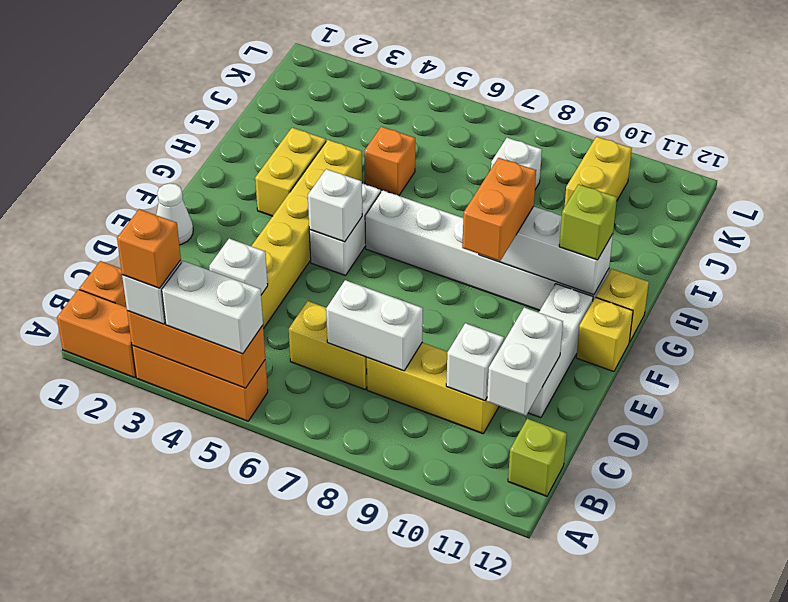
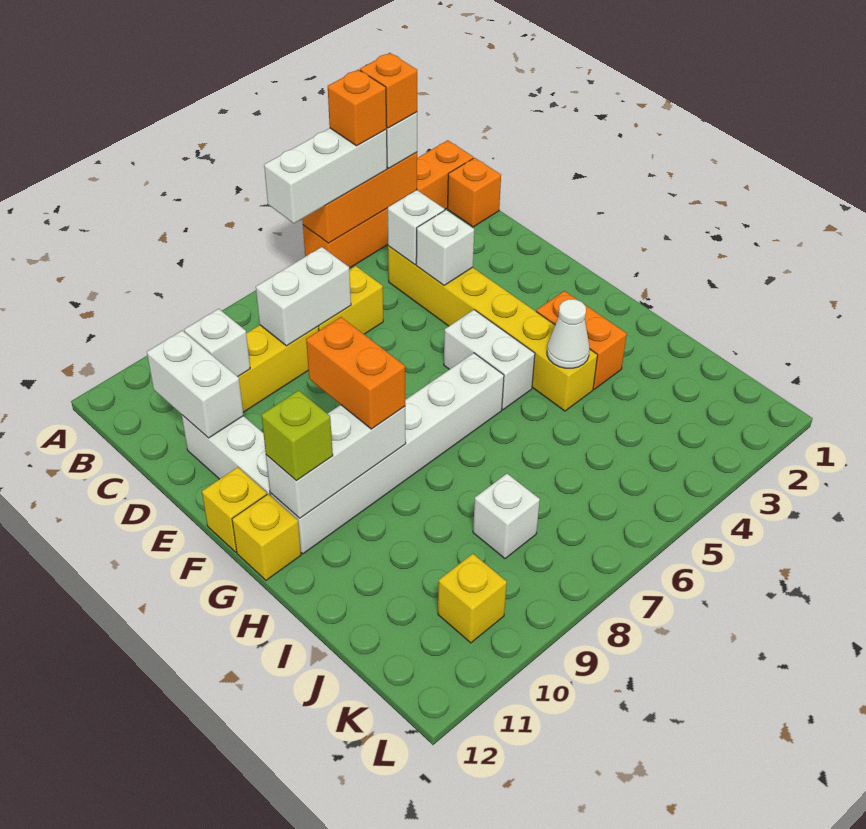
white brick A4:A5 level 3 -> white brick A4:A6 level 3
lime brick B12 level 1 -> none
white cone E1 level 1 -> white cone H4 level 2
white brick F5 level 2 -> white brick D4 level 2
yellow brick G3:H3 level 1 -> orange brick G3:H3 level 1
orange brick I5 level 1 -> orange brick A4 level 4
yellow brick J10:K10 level 1 -> yellow brick K10 level 1

